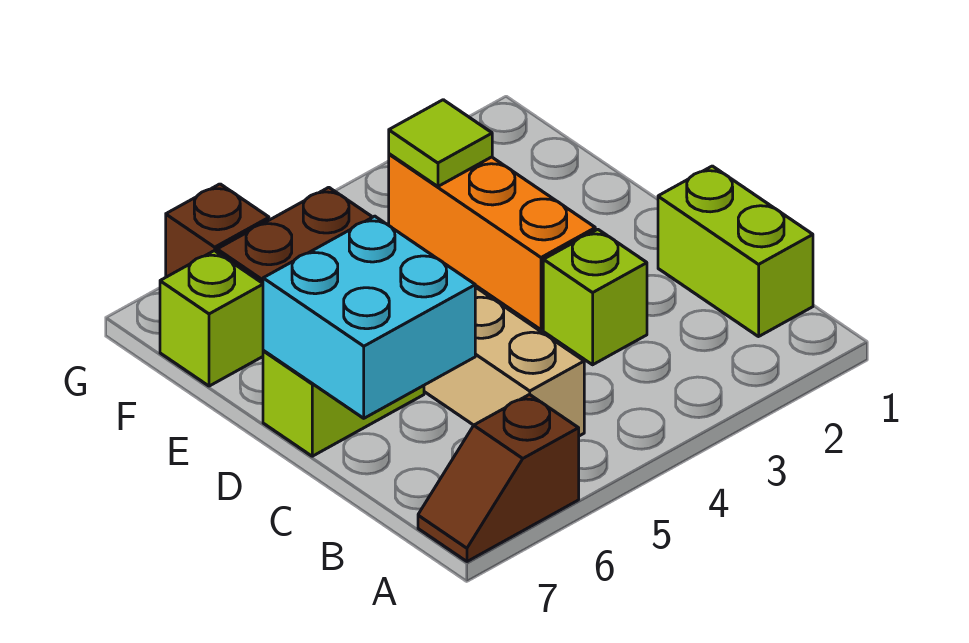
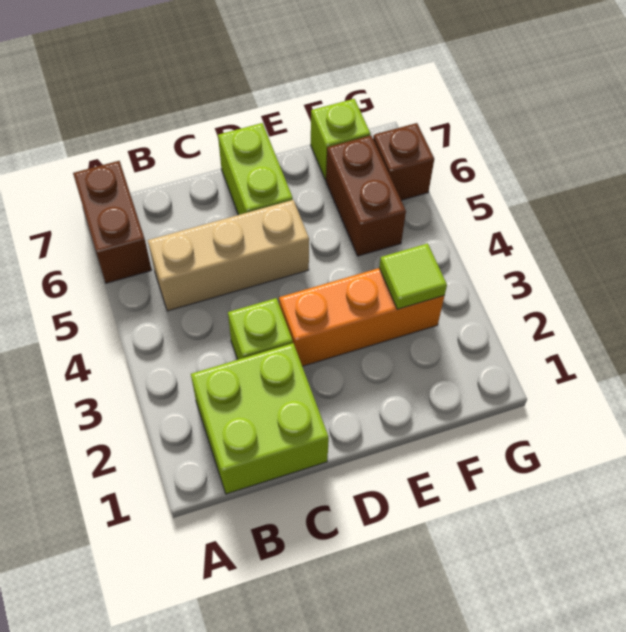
brown slope A6:A7 level 1 top 6 -> brown brick A6:A7 level 1
lime brick B1:C1 level 1 -> lime brick B1:C2 level 1
cyan brick C6:D7 level 2 -> none

